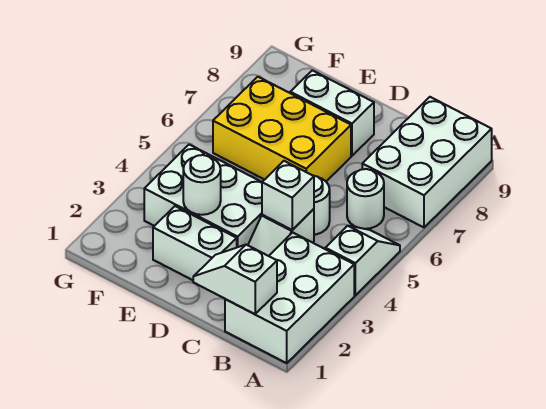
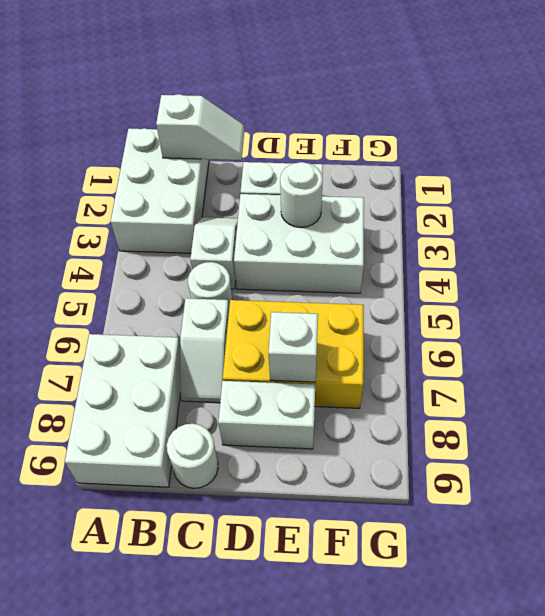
white slope A4:A5 level 1 top 4 -> white slope C6:C7 level 1 top 6
white round brick B6 level 1 -> white round brick C9 level 1
white brick C4 level 2 -> white brick E7 level 2

